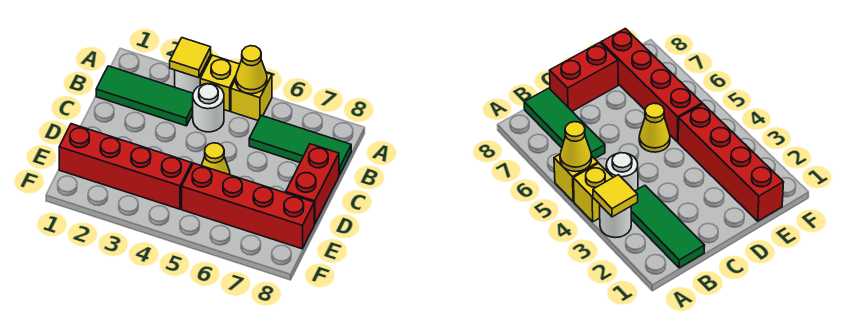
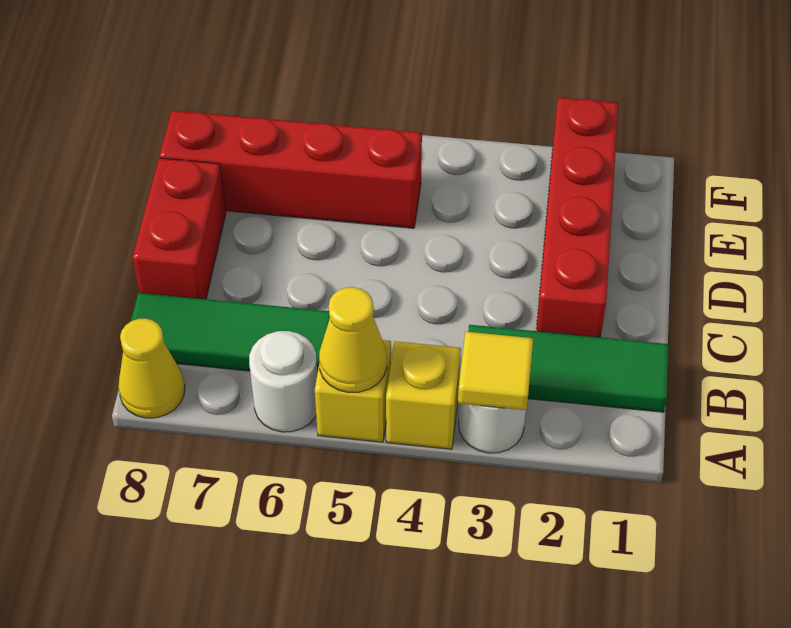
white round brick B4 level 1 -> white round brick A6 level 1
yellow cone D5 level 1 -> yellow cone A8 level 1
red brick E1:E4 level 1 -> red brick C2:F2 level 1

